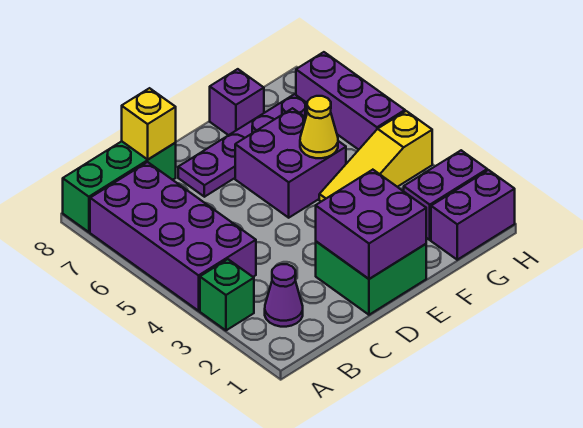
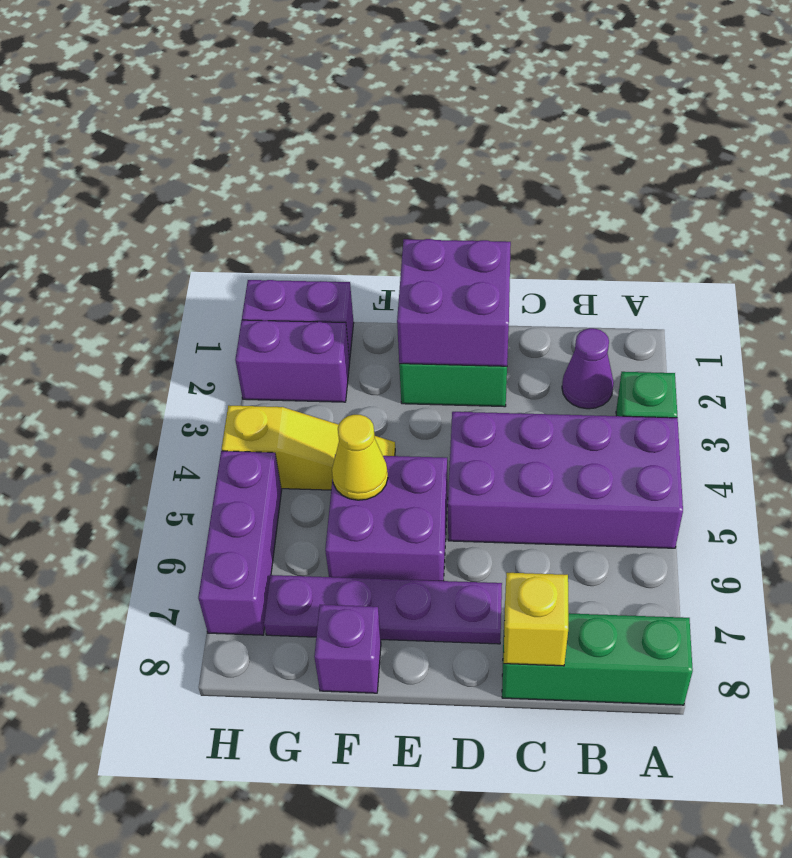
purple brick A4:B7 level 1 -> purple brick A4:D5 level 1

